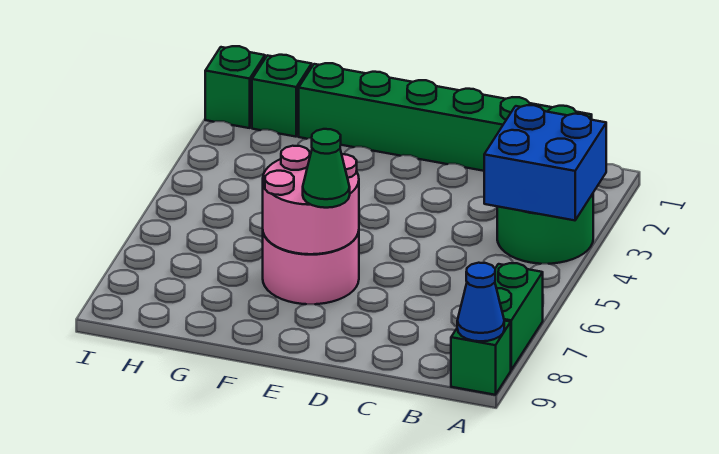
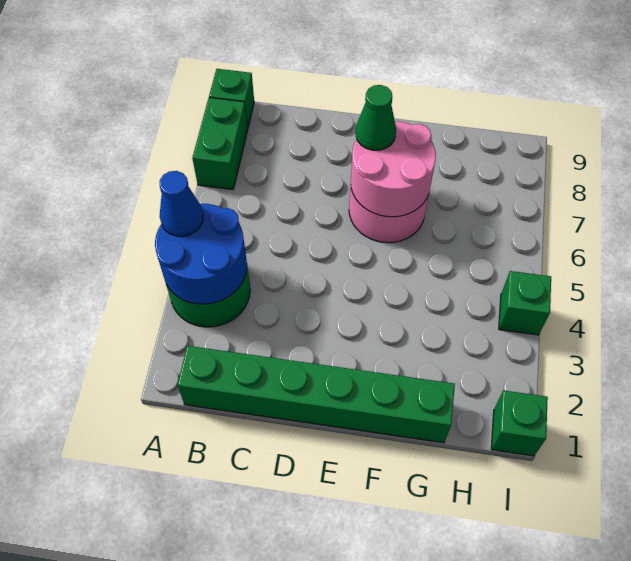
blue brick A3:B4 level 2 -> blue round brick A3:B4 level 2
blue cone A9 level 2 -> blue cone A4 level 3
green brick H1 level 1 -> green brick I4 level 1

